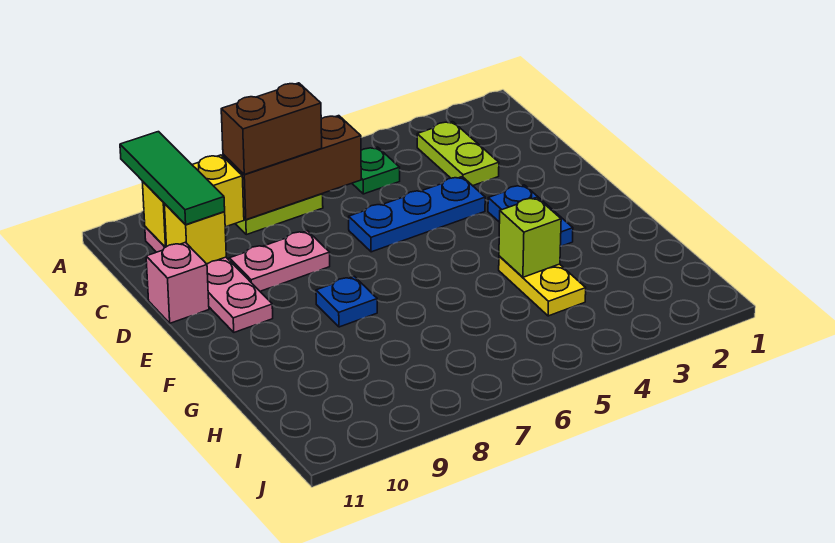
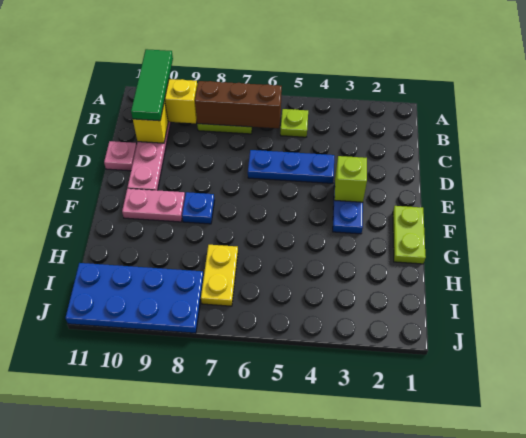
lime plate B3:C3 level 1 -> lime plate F1:G1 level 1
green plate B5 level 1 -> lime plate B5 level 1
brown brick B7:B8 level 3 -> none
pink plate D8:D9 level 1 -> pink plate F9:F10 level 1
pink brick D11 level 1 -> pink plate D11 level 1
yellow plate G4:H4 level 1 -> yellow plate H7:I7 level 1
lime brick G4 level 2 -> lime brick E3 level 2
none -> blue plate I8:J11 level 1

